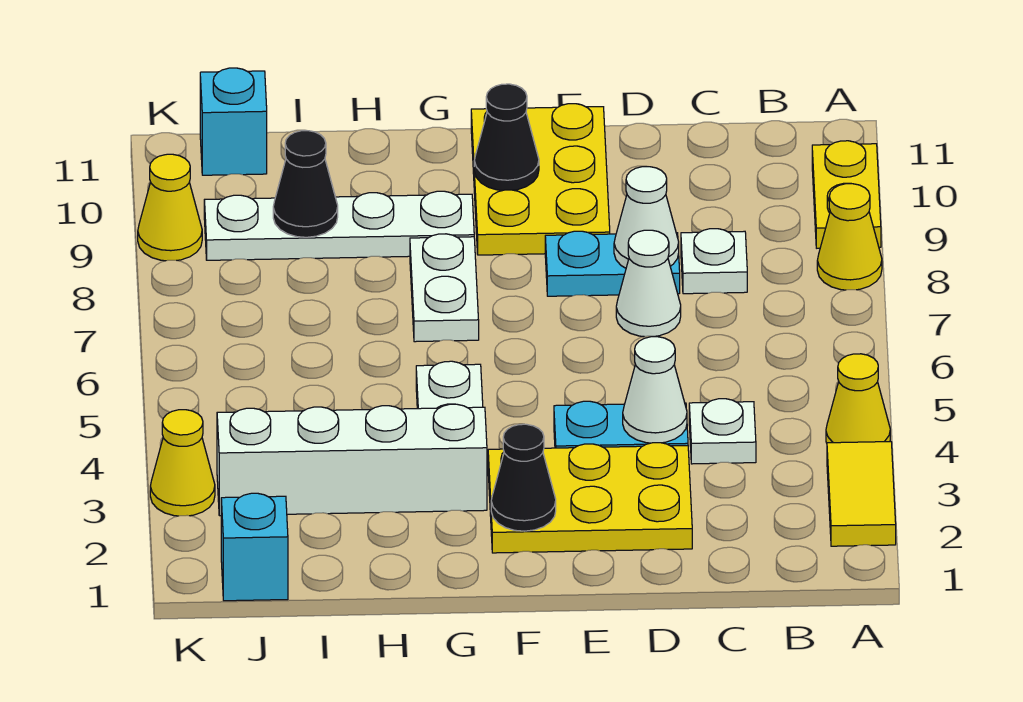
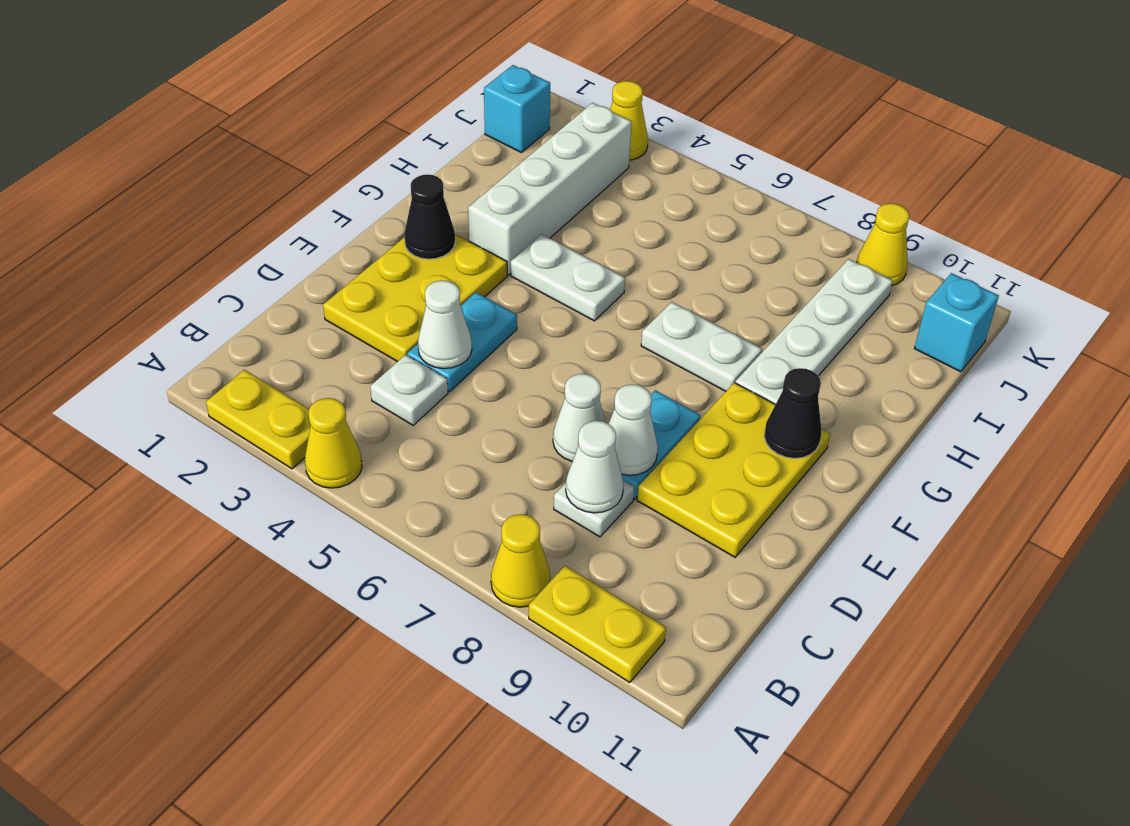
yellow tile A2:A3 level 1 -> yellow plate A2:A3 level 1
none -> white cone C8 level 2
yellow plate E9:F11 level 1 -> yellow plate D9:F10 level 1
black cone I9 level 2 -> none

